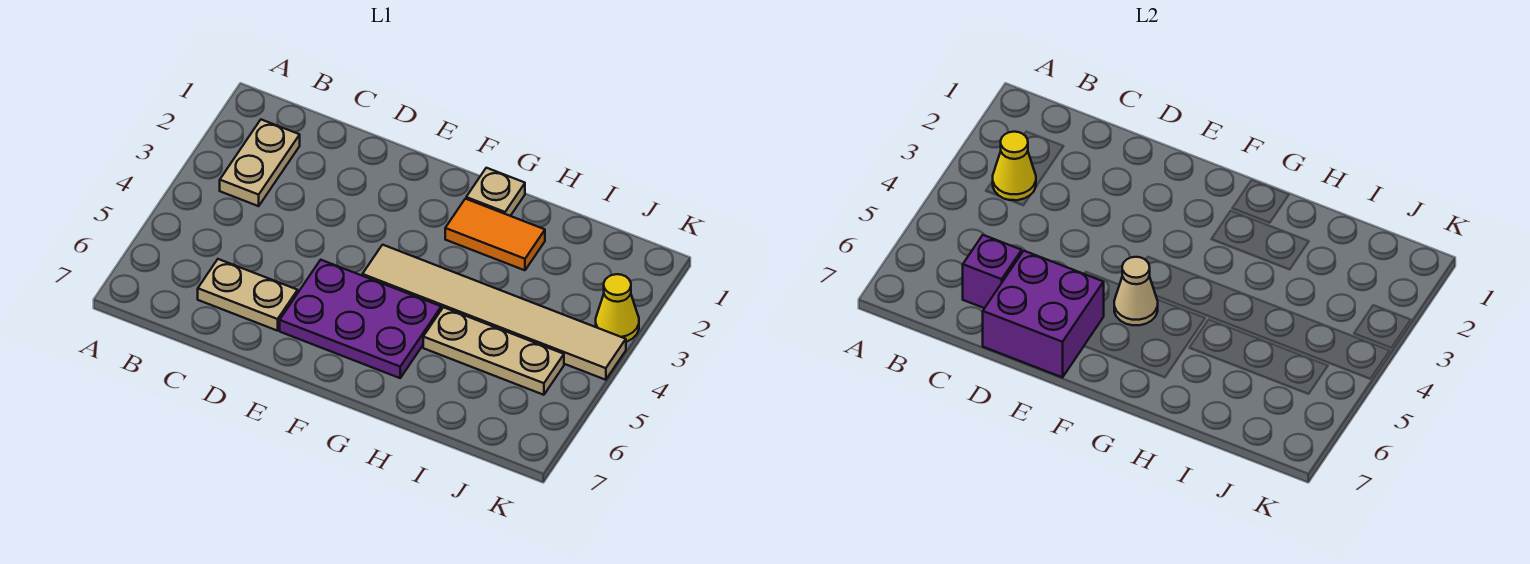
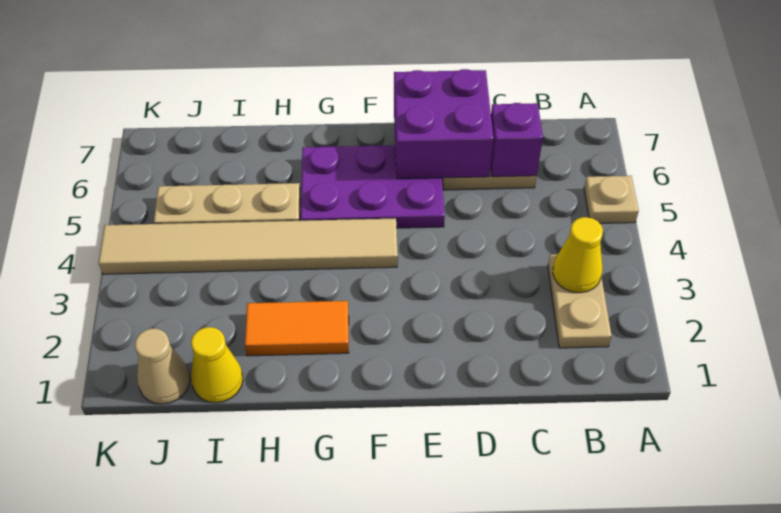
tan cone F5 level 2 -> tan cone J1 level 1
tan plate G1 level 1 -> tan plate A5 level 1
yellow cone K3 level 1 -> yellow cone I1 level 1

